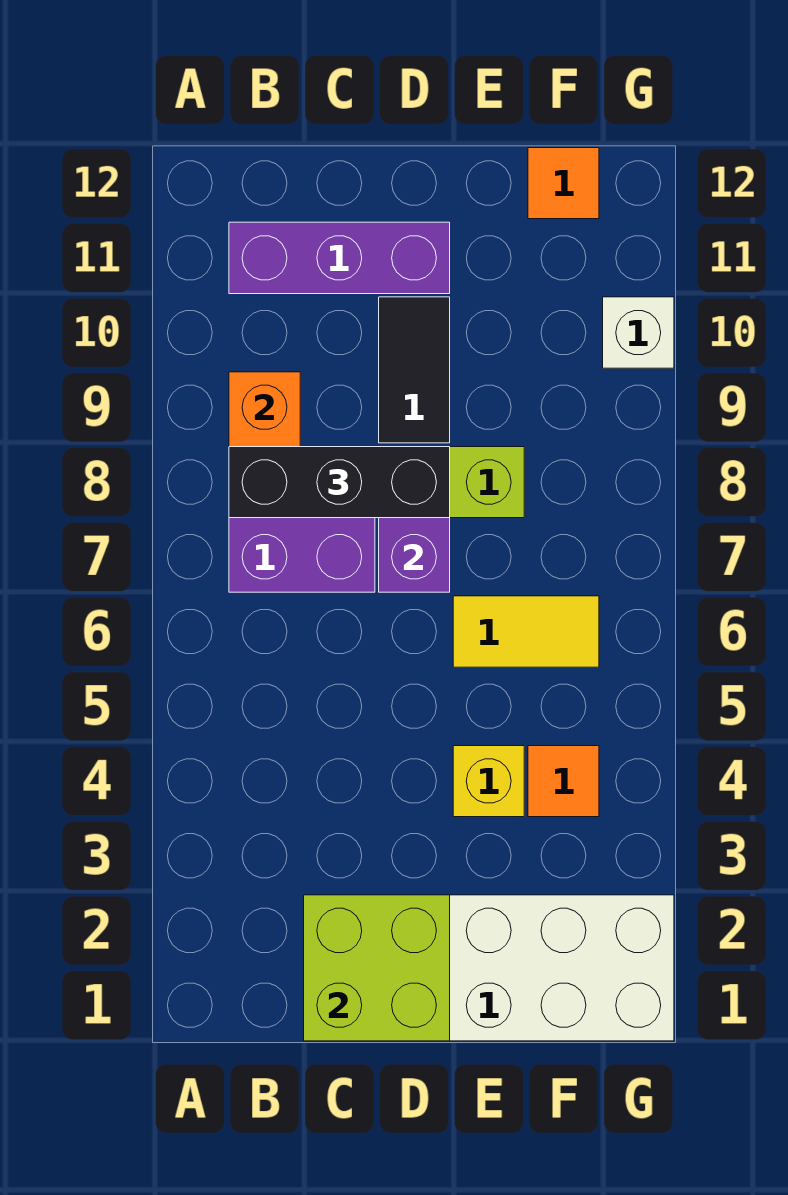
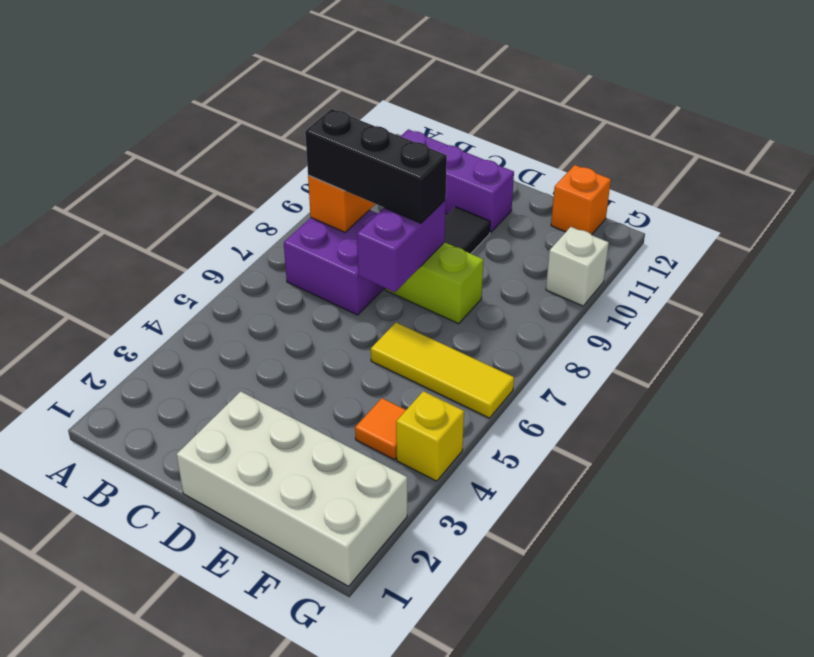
lime brick C1:D2 level 2 -> none
yellow brick E4 level 1 -> yellow brick G4 level 1
yellow tile E6:F6 level 1 -> yellow tile E6:G6 level 1
orange tile F12 level 1 -> orange brick F12 level 1

